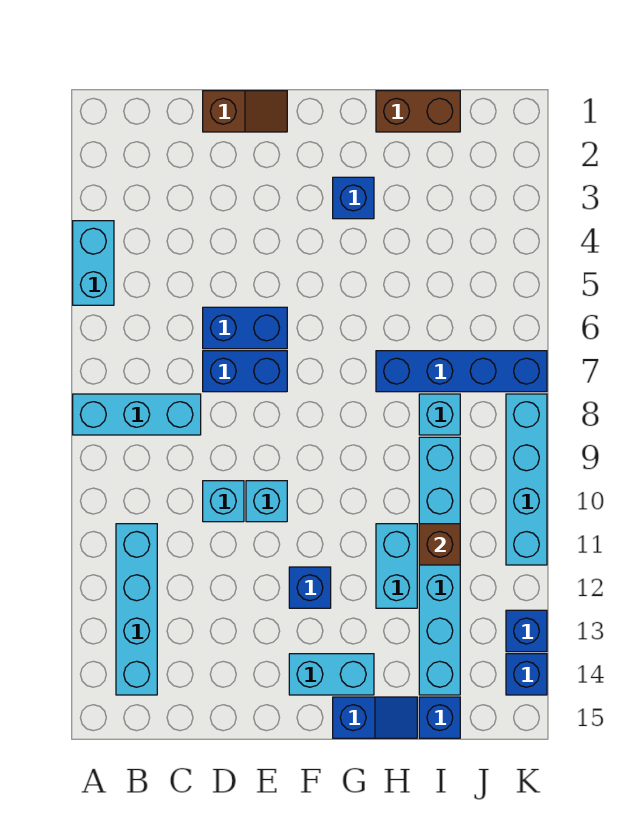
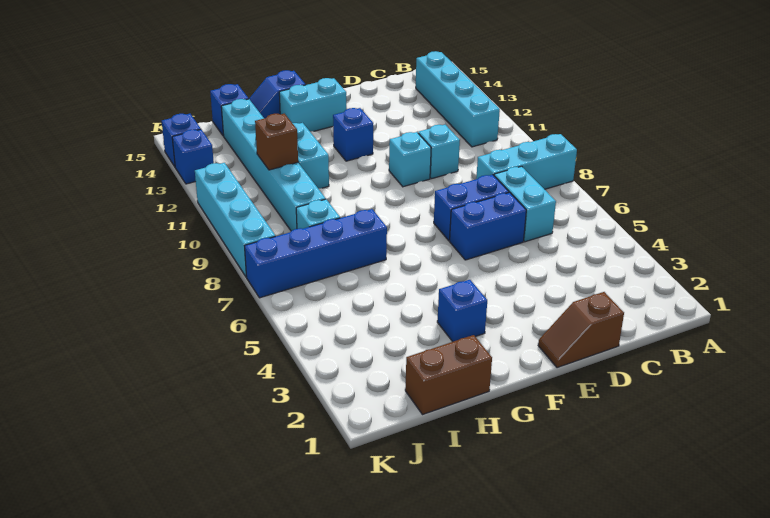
cyan brick A4:A5 level 1 -> cyan brick C6:C7 level 1

